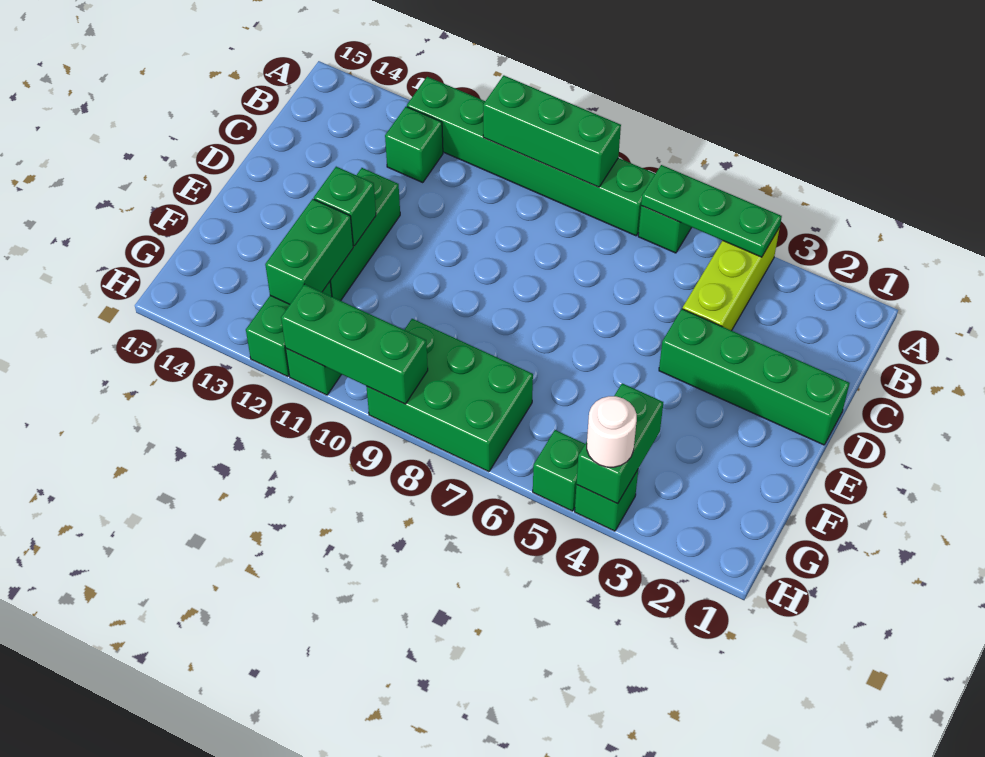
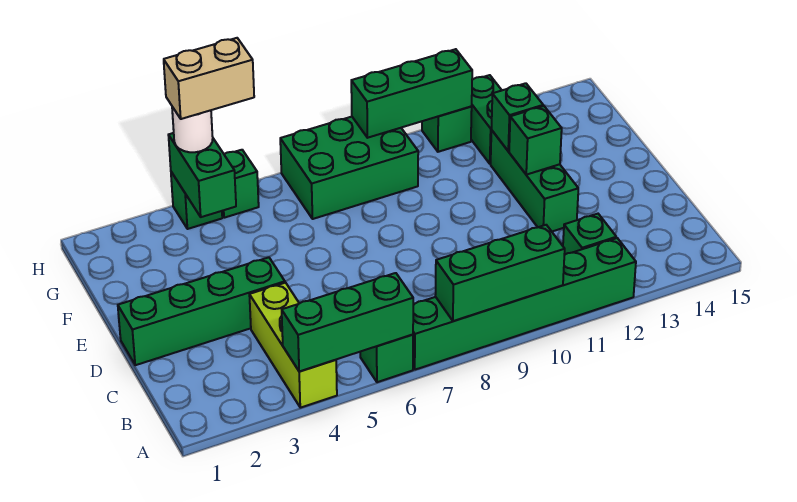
green plate A4:A6 level 2 -> green brick A4:A6 level 2
green brick F12:G12 level 2 -> green brick F12 level 2
none -> tan brick H4:H5 level 4

